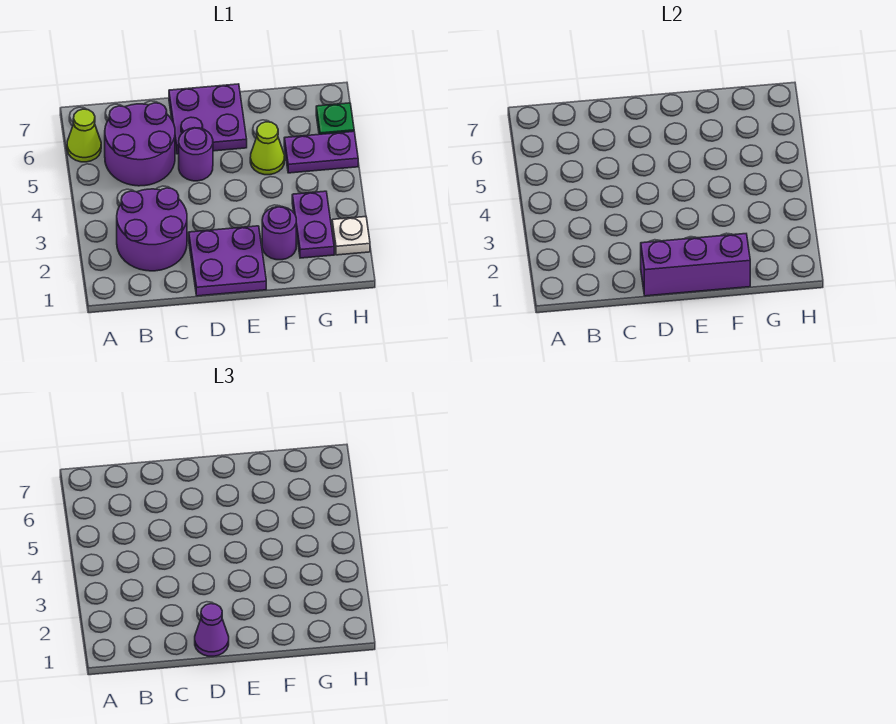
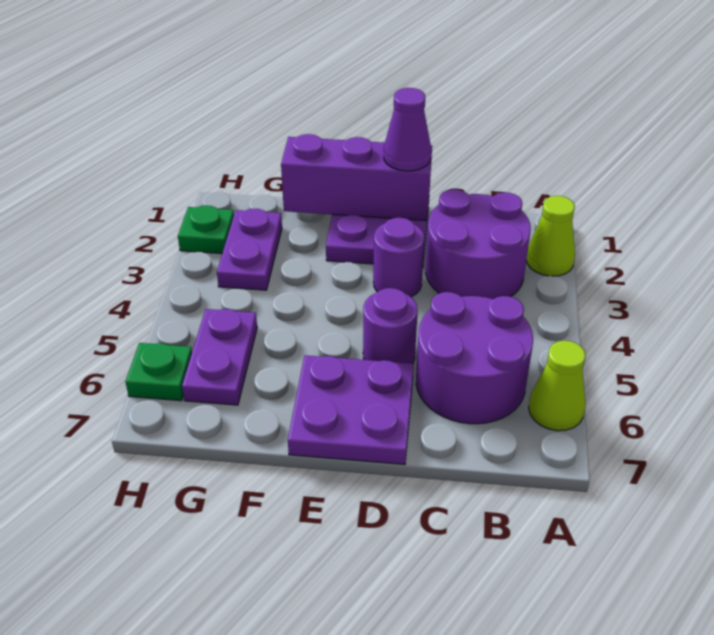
purple round brick F2 level 1 -> purple round brick D3 level 1
lime cone F5 level 1 -> lime cone A2 level 1
purple plate G5:H5 level 1 -> purple plate G5:G6 level 1
white plate H2 level 1 -> green plate H2 level 1

